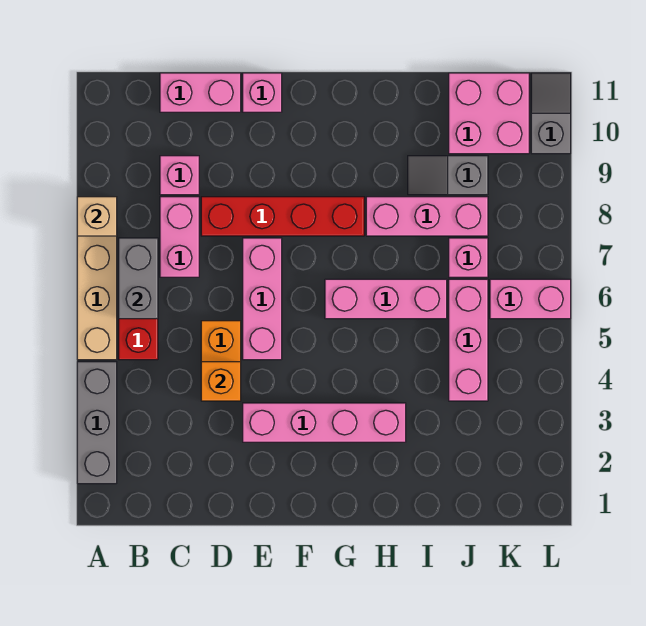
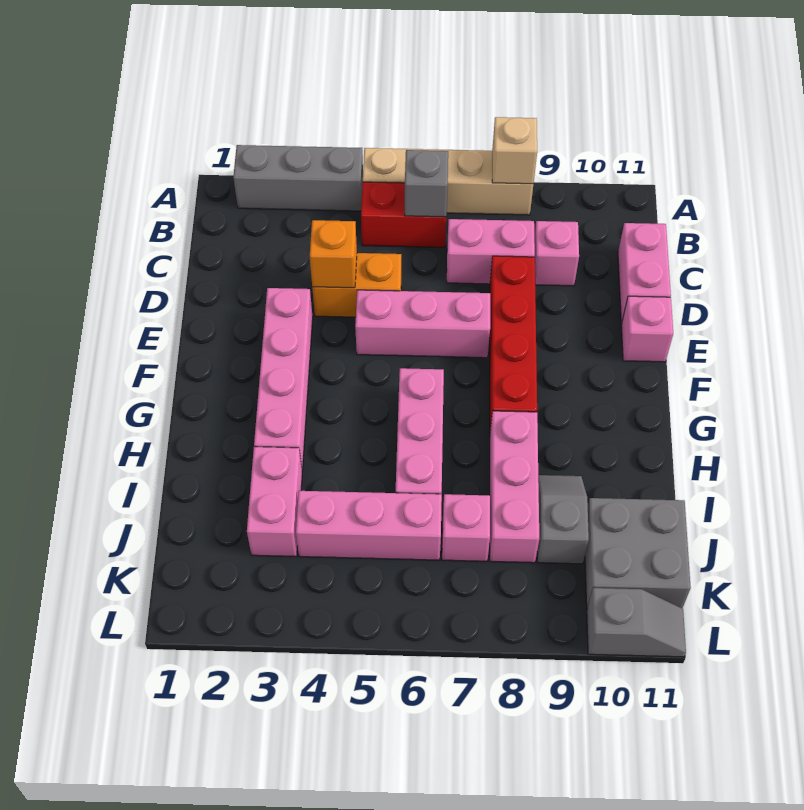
grey brick B6:B7 level 2 -> grey brick B6 level 2
pink brick J10:K11 level 1 -> grey brick J10:K11 level 1
pink brick K6:L6 level 1 -> pink brick I3:J3 level 1

